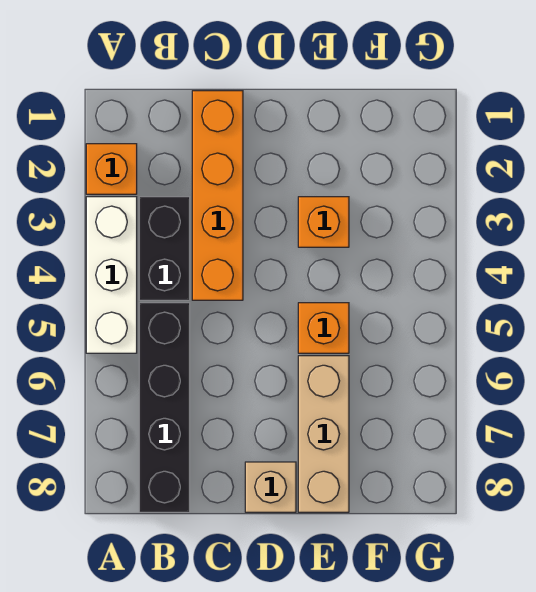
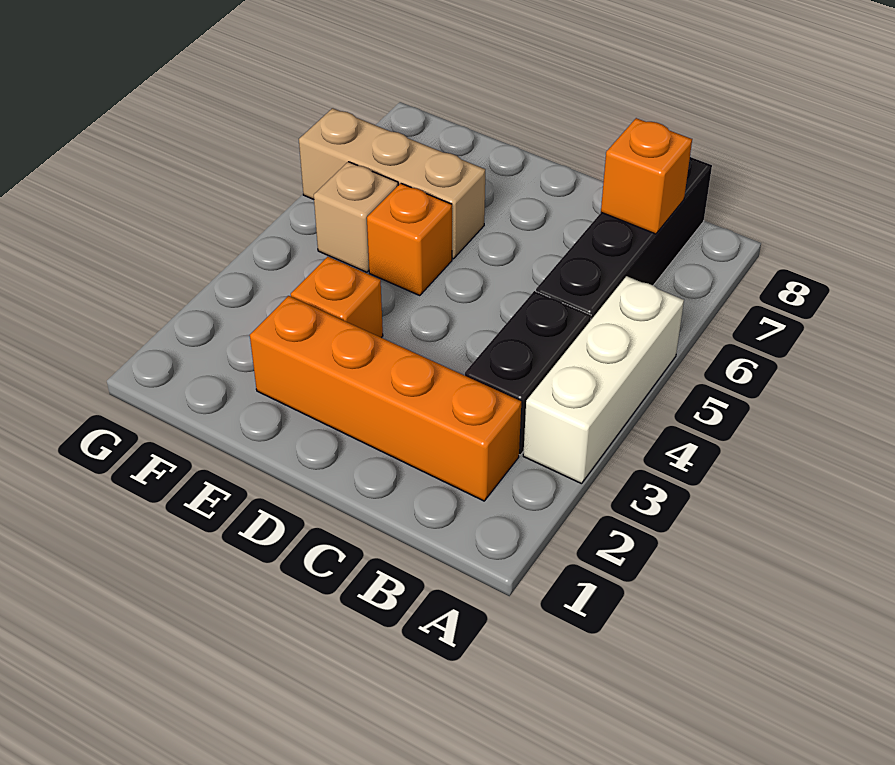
orange brick A2 level 1 -> orange brick B7 level 2
orange brick C1:C4 level 1 -> orange brick B2:E2 level 1
tan brick D8 level 1 -> tan brick F5 level 1
tan brick E6:E8 level 1 -> tan brick E6:G6 level 1

